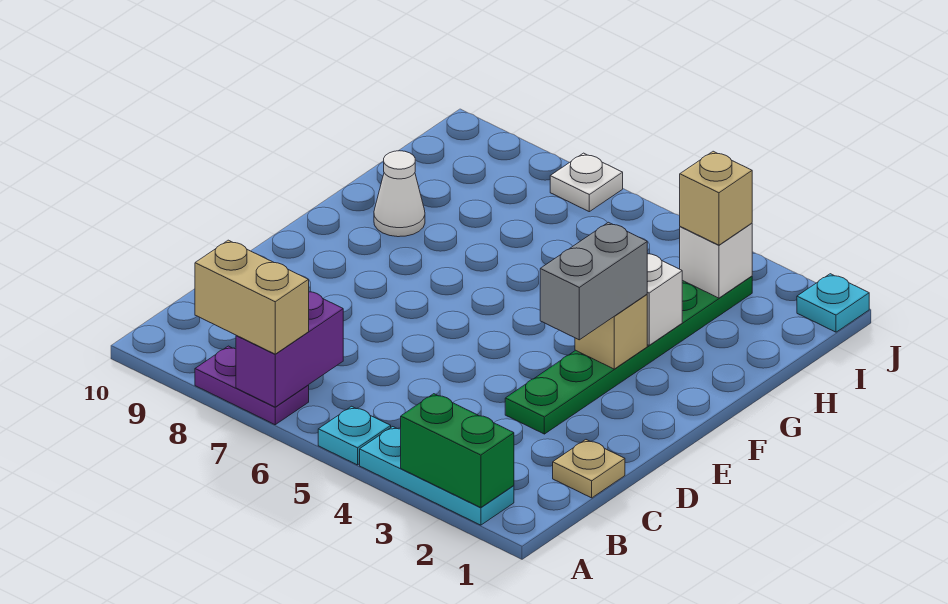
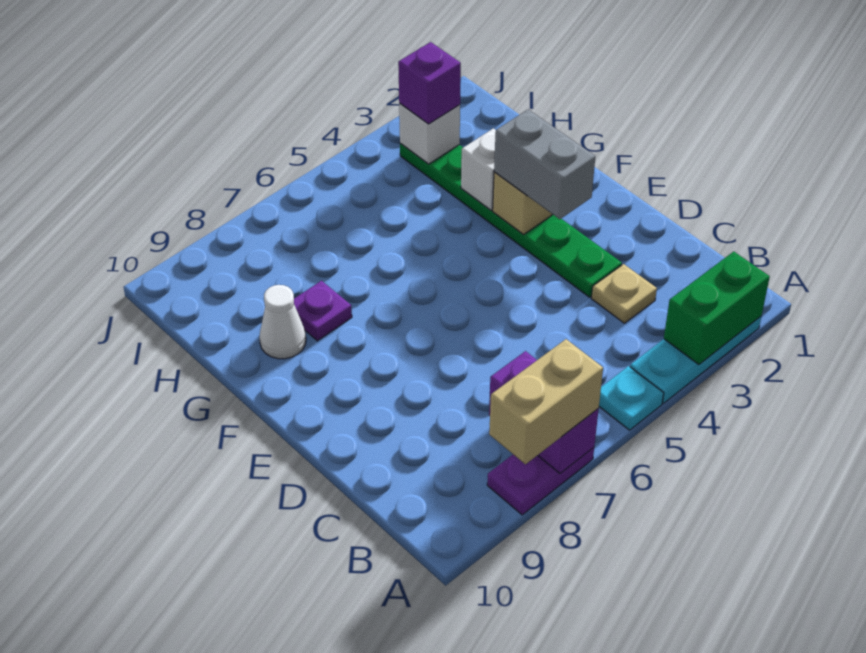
tan plate C1 level 1 -> tan plate C3 level 1
none -> purple plate G8 level 1
tan brick I3 level 3 -> purple brick I3 level 3
cyan plate J1 level 1 -> none
white plate J7 level 1 -> none

